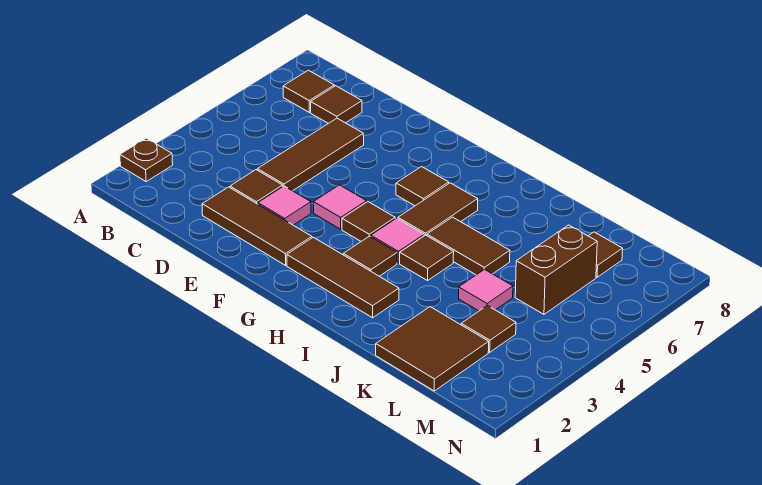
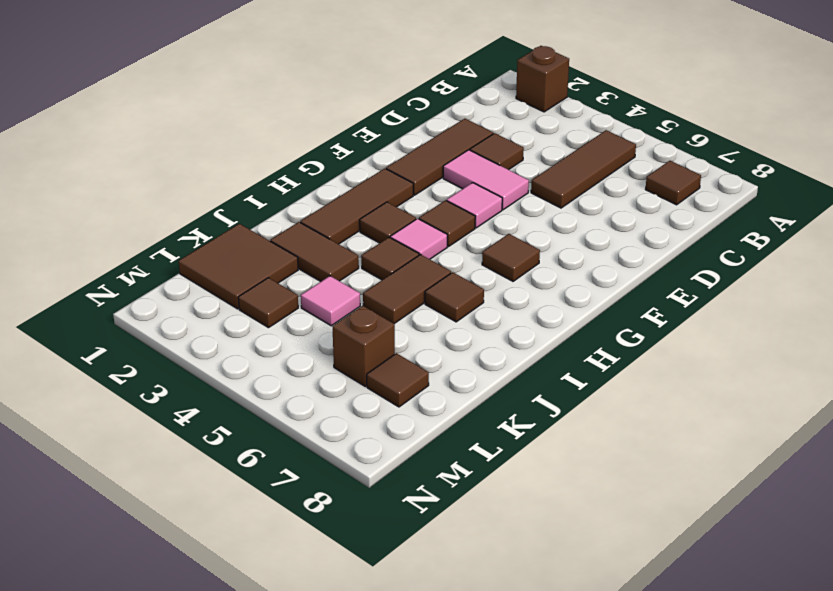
brown plate A2 level 1 -> brown brick A2 level 1
brown tile C7 level 1 -> brown tile I6 level 1
brown tile D4:D6 level 1 -> brown tile B5:D5 level 1
pink tile E3 level 1 -> pink tile E3:E4 level 1
brown tile H5:H6 level 1 -> brown tile J2:J3 level 1
brown brick L5:L6 level 1 -> brown brick L6 level 1

